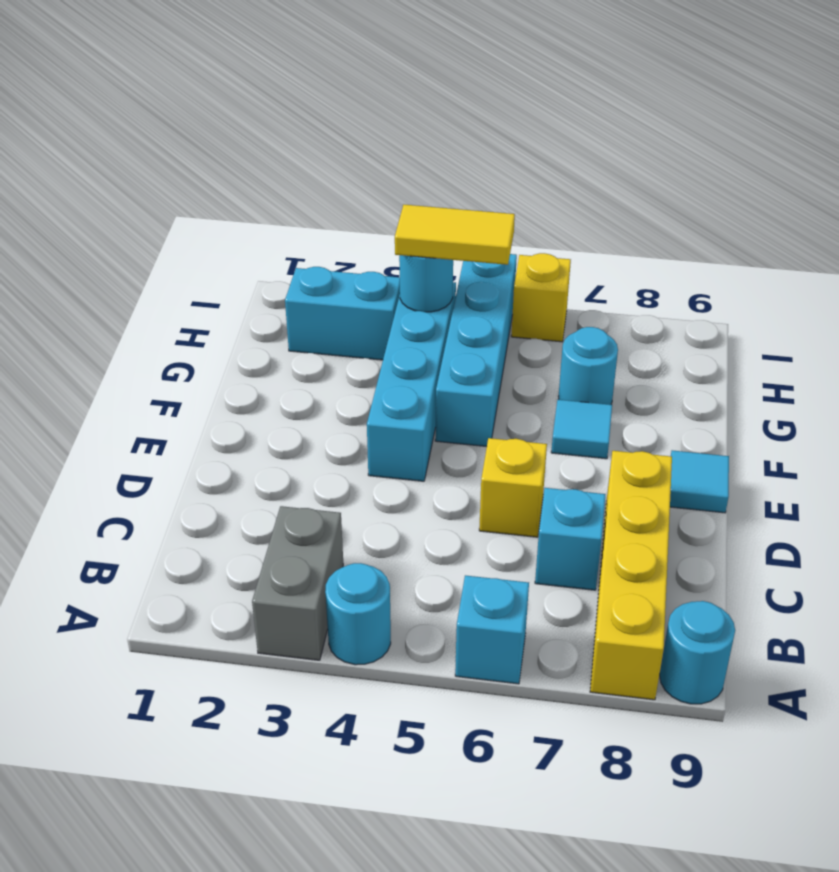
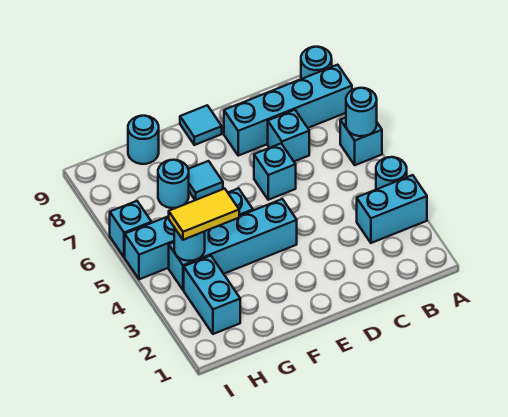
grey brick A3:B3 level 1 -> cyan brick A3:B3 level 1
none -> cyan round brick A6 level 2
yellow brick A8:D8 level 1 -> cyan brick A8:D8 level 1
yellow brick D6 level 1 -> cyan brick D6 level 1
none -> cyan round brick G9 level 1
yellow tile H4:H5 level 3 -> yellow tile G4:H4 level 3
yellow brick I6 level 1 -> cyan brick I6 level 1

